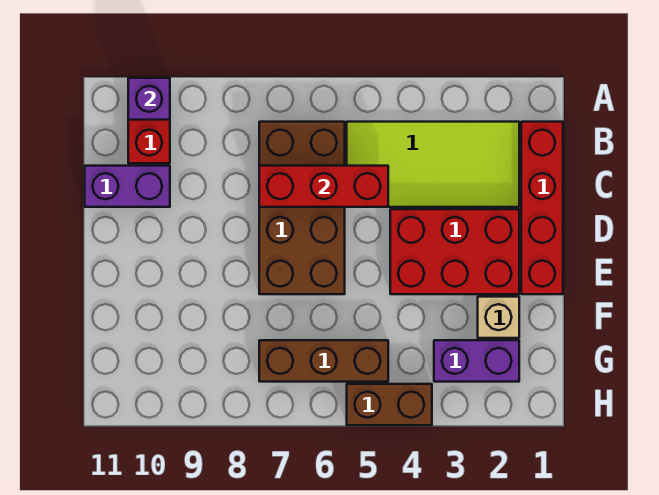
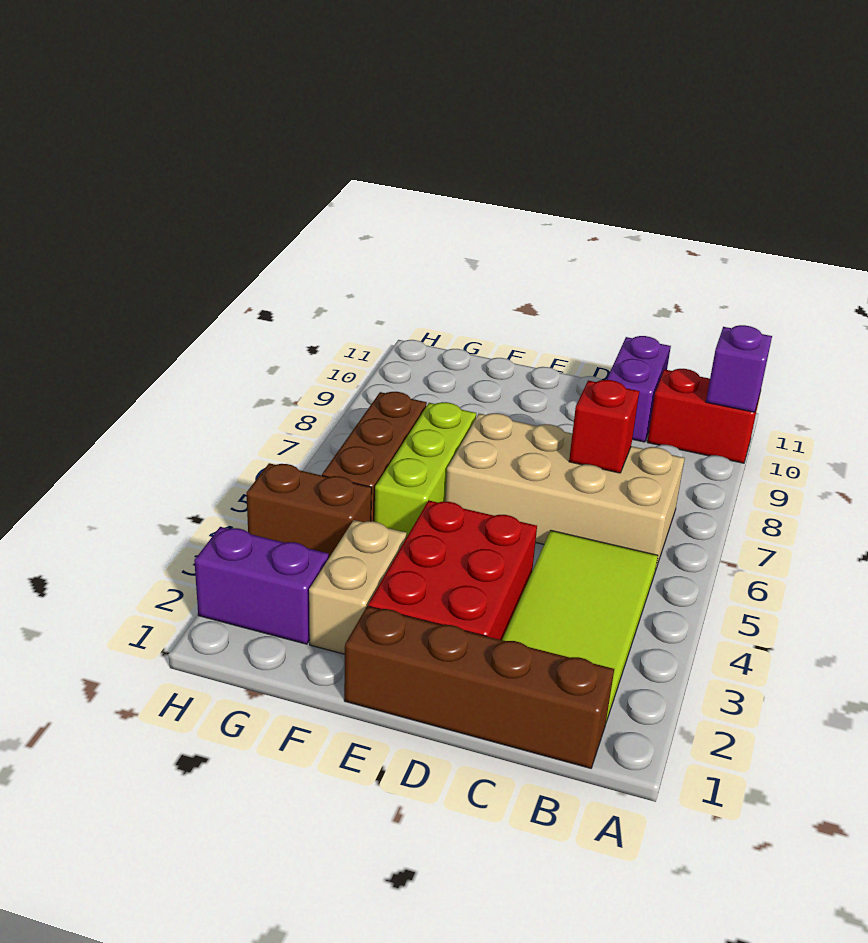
red brick B1:E1 level 1 -> brown brick B1:E1 level 1
brown brick B6:E7 level 1 -> tan brick B6:E7 level 1
red brick C5:C7 level 2 -> red brick C7 level 2
tan brick F2 level 1 -> tan brick F2:F3 level 1
none -> lime brick F5:F7 level 1
purple brick G2:G3 level 1 -> purple brick G2:H2 level 1
brown brick H4:H5 level 1 -> brown brick G4:H4 level 1

